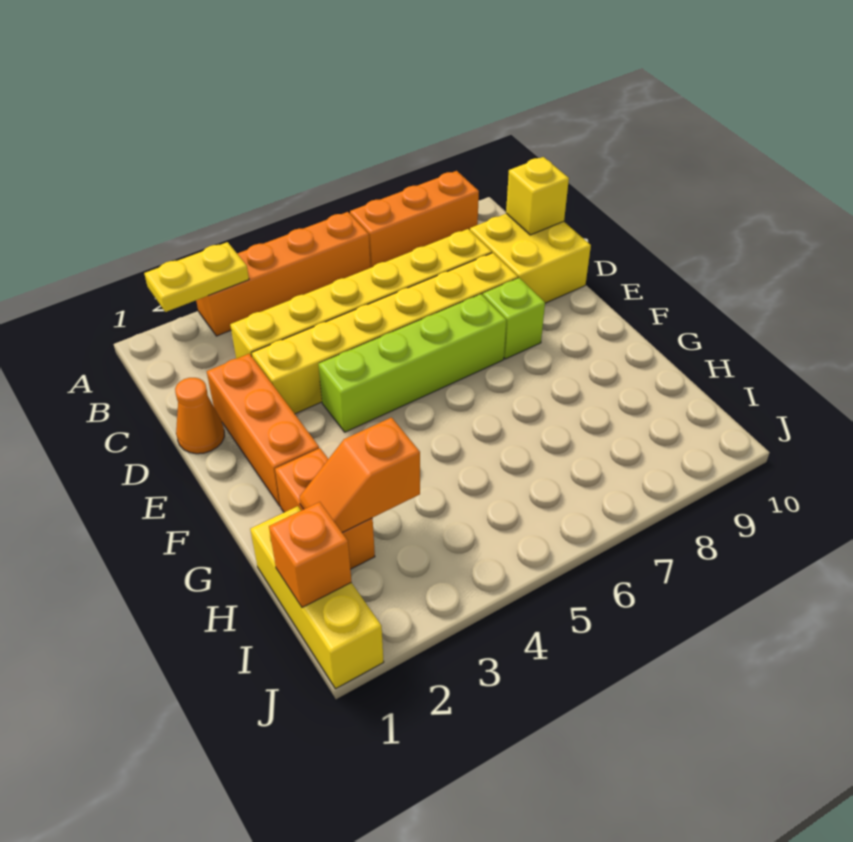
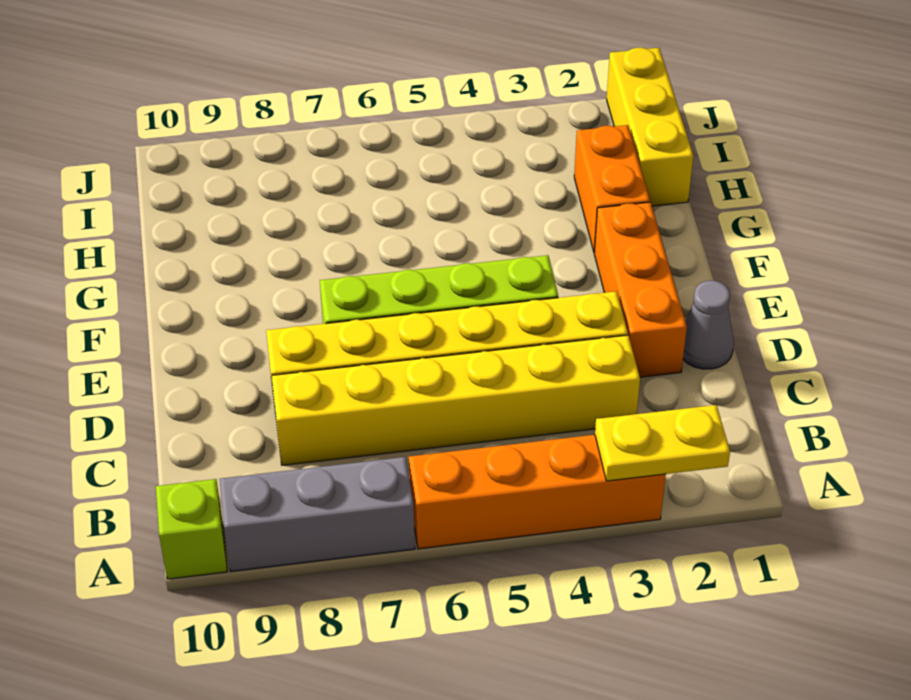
orange brick A7:A9 level 1 -> grey brick A7:A9 level 1
yellow brick C9:D10 level 1 -> none
yellow brick C10 level 2 -> none
orange cone D1 level 1 -> grey cone D1 level 1
lime brick E8 level 1 -> lime brick A10 level 1
orange slope H2:H3 level 2 top 3 -> none
orange brick I1 level 2 -> none

